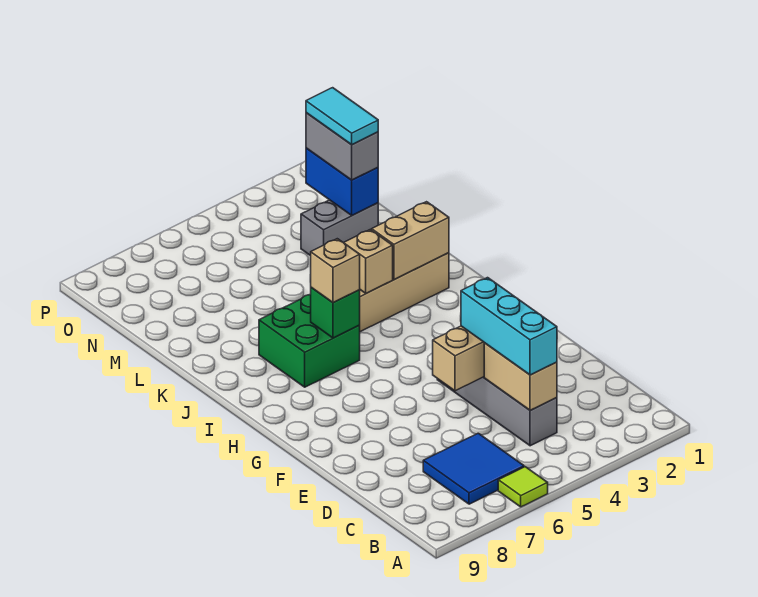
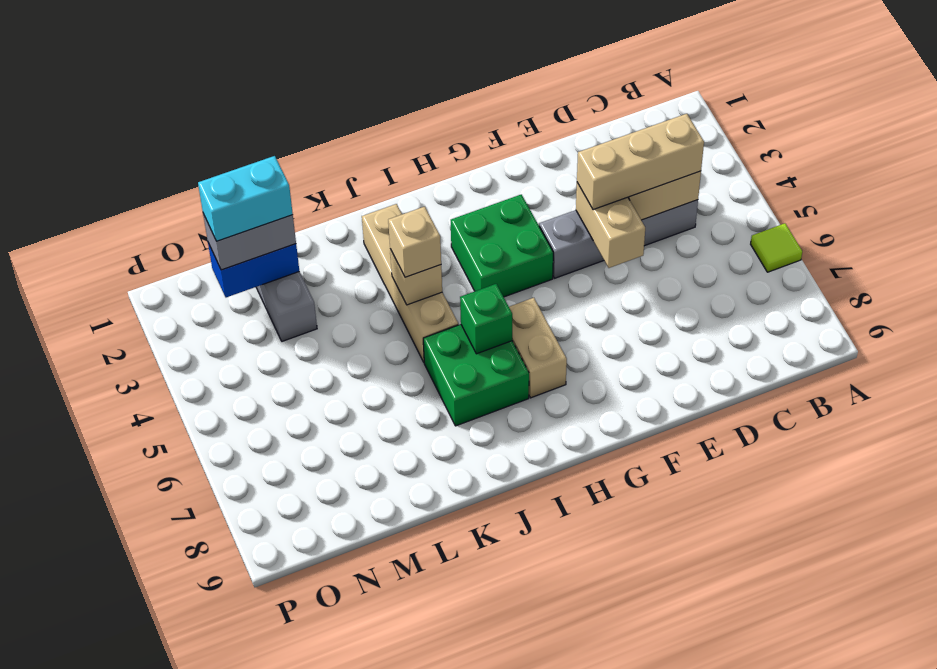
blue tile B6:C7 level 1 -> none
cyan brick C4:E4 level 3 -> tan brick C4:E4 level 3
none -> green brick G3:H4 level 1
tan brick I6 level 3 -> tan brick J4 level 3
tan brick J2:J3 level 2 -> tan brick H6:H7 level 1
cyan tile M2:N2 level 4 -> cyan brick M2:N2 level 4

